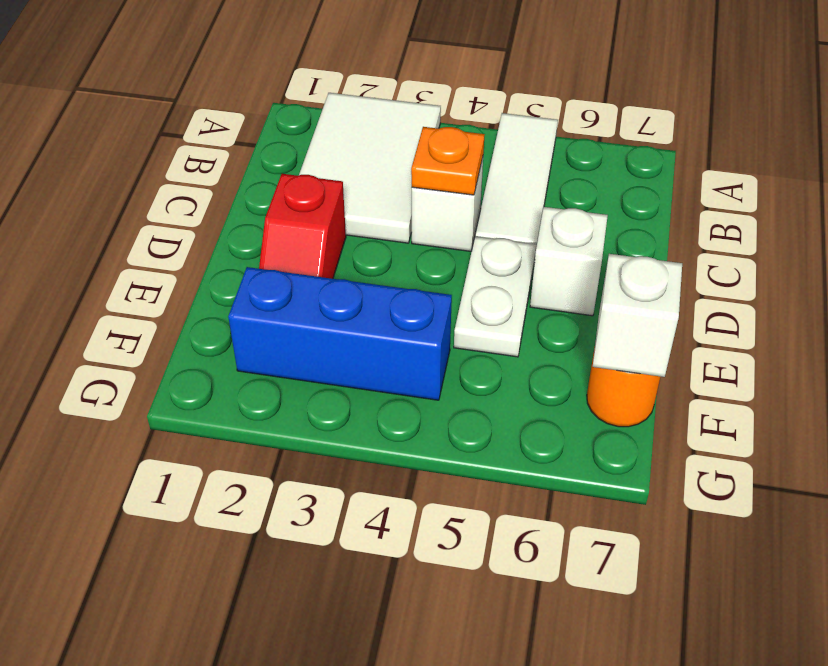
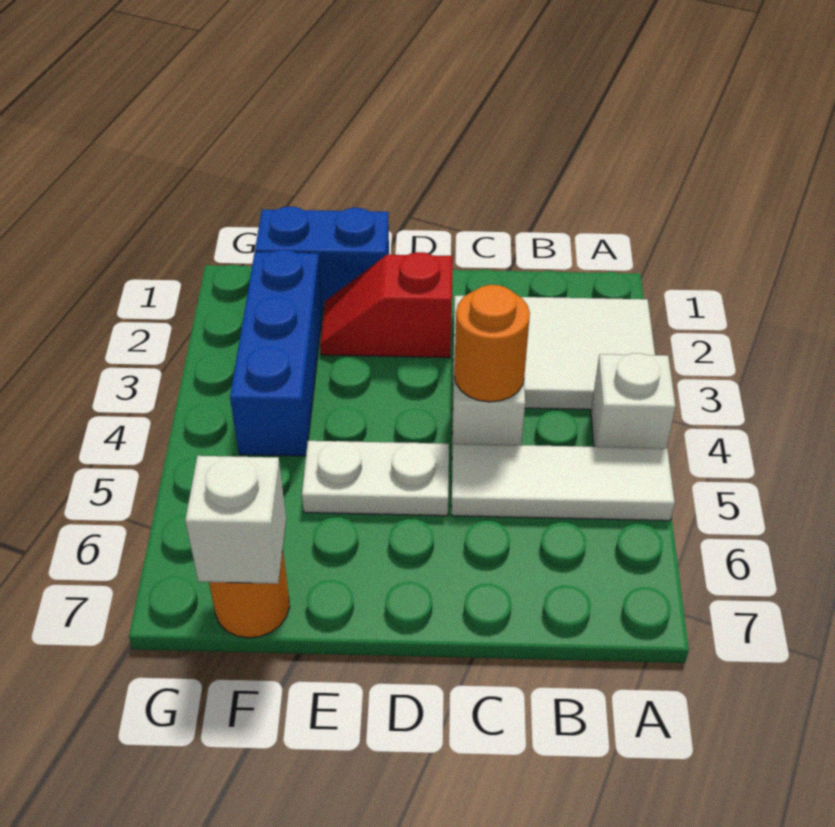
orange plate C4 level 2 -> orange round brick C4 level 2
white brick D6 level 1 -> white brick A4 level 1
none -> blue brick E1:F1 level 1

